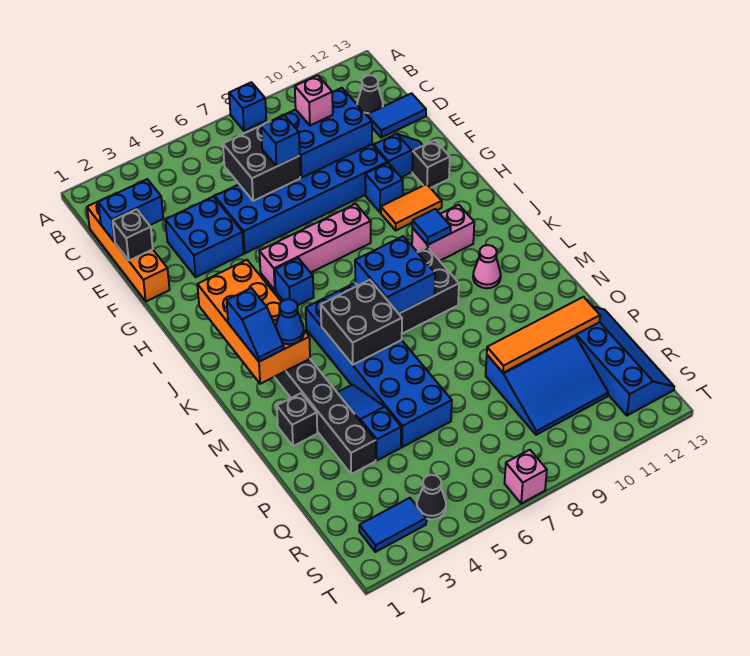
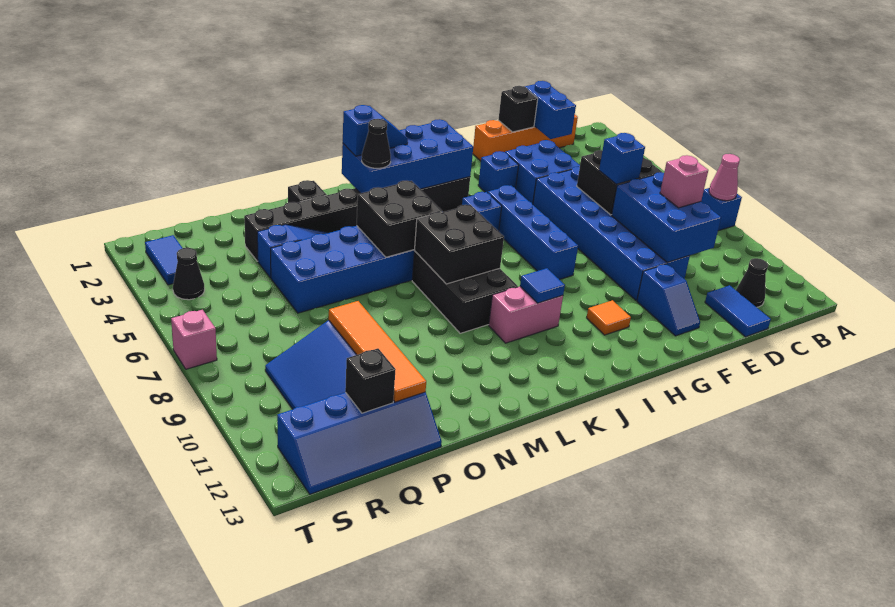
blue brick G10 level 1 -> blue brick G3 level 1
black brick G12 level 1 -> black brick Q12 level 2
pink brick H5:H8 level 1 -> blue brick H5:H8 level 1
orange tile H10:H11 level 1 -> orange tile H11 level 1
orange brick I2:L3 level 2 -> blue brick I2:L3 level 2
pink brick J10:J11 level 1 -> pink brick J10:K10 level 1
blue slope K2:L2 level 3 top K -> blue slope K2:L2 level 3 top L
blue brick K7:L8 level 2 -> black brick K7:L8 level 2
blue cone L3 level 3 -> black cone L3 level 3
pink cone L11 level 1 -> pink cone A8 level 2

